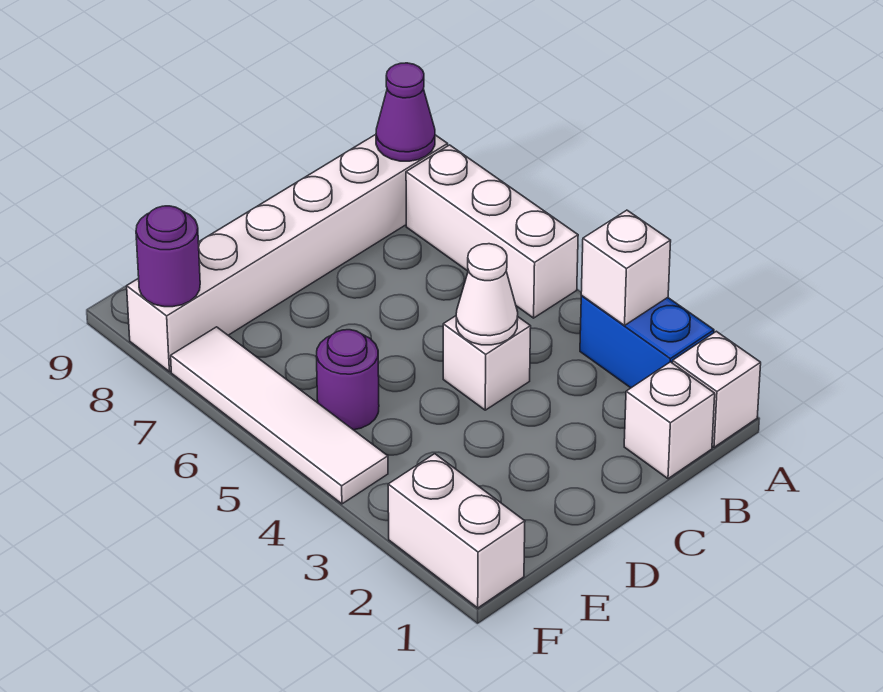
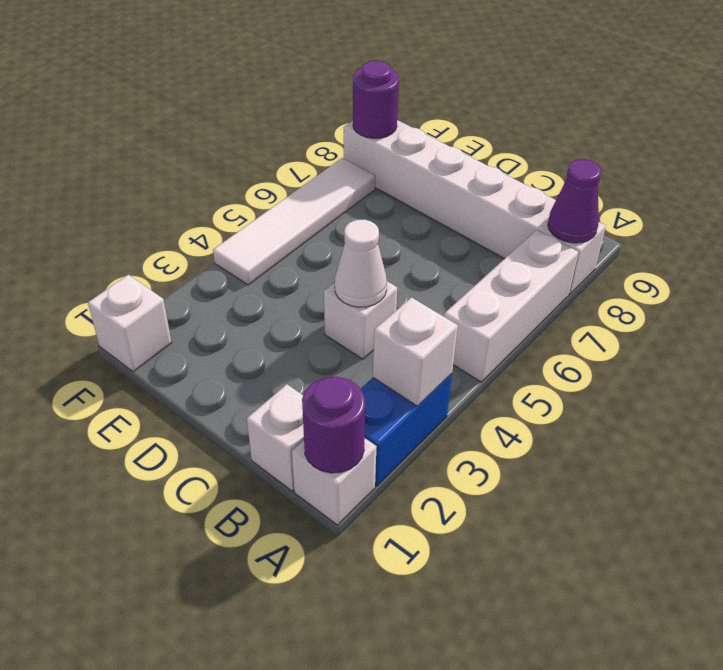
purple round brick E5 level 1 -> purple round brick A1 level 2
white brick F1:F2 level 1 -> white brick F1 level 1

